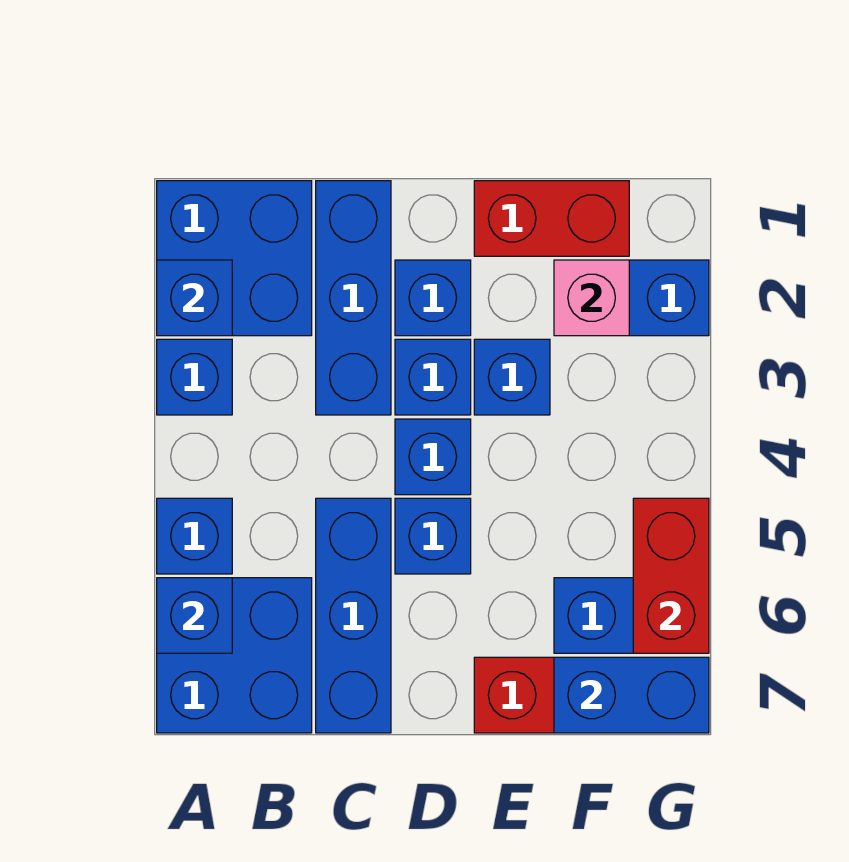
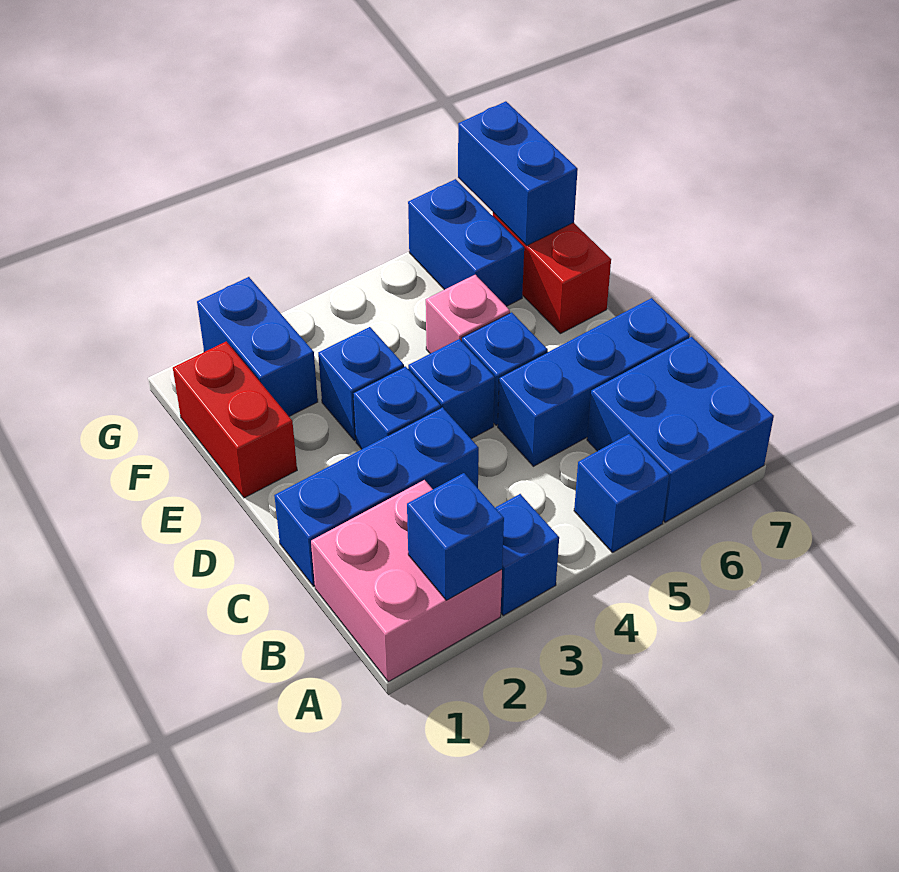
blue brick A1:B2 level 1 -> pink brick A1:B2 level 1
blue brick A6 level 2 -> none
blue brick D2 level 1 -> none
pink brick F2 level 2 -> pink brick E5 level 1
red brick G5:G6 level 2 -> none

